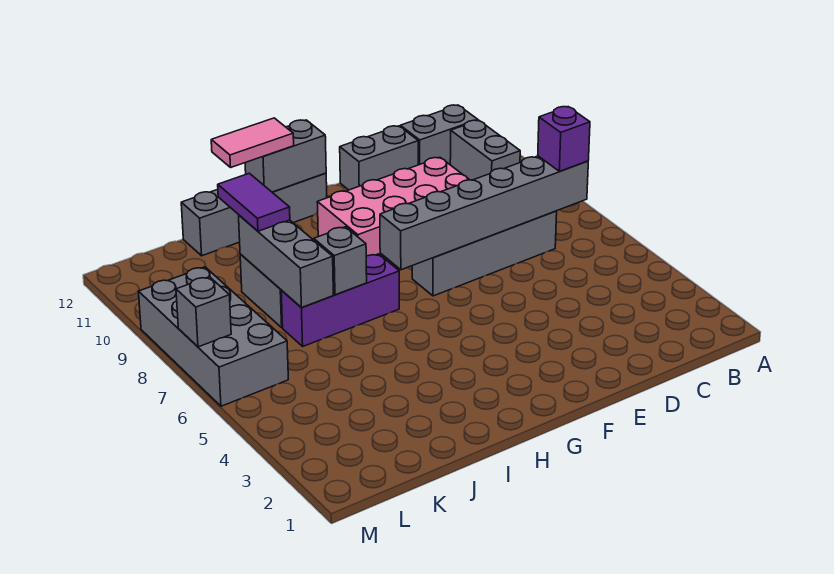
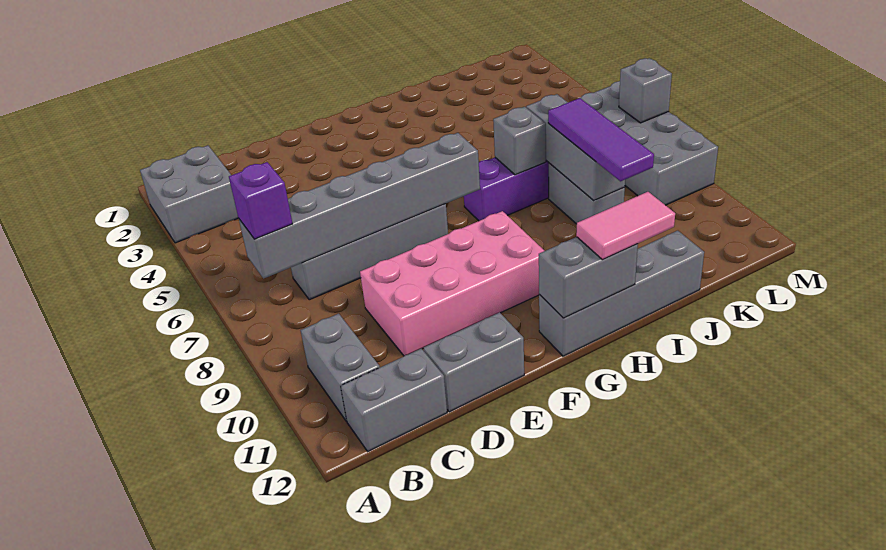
none -> grey brick A2:B3 level 1
purple tile J9:J10 level 3 -> purple tile J8:J10 level 3

